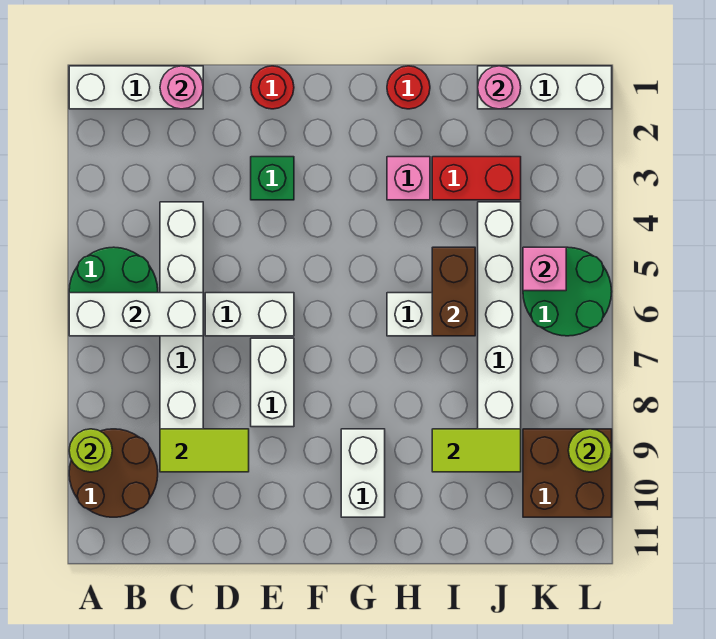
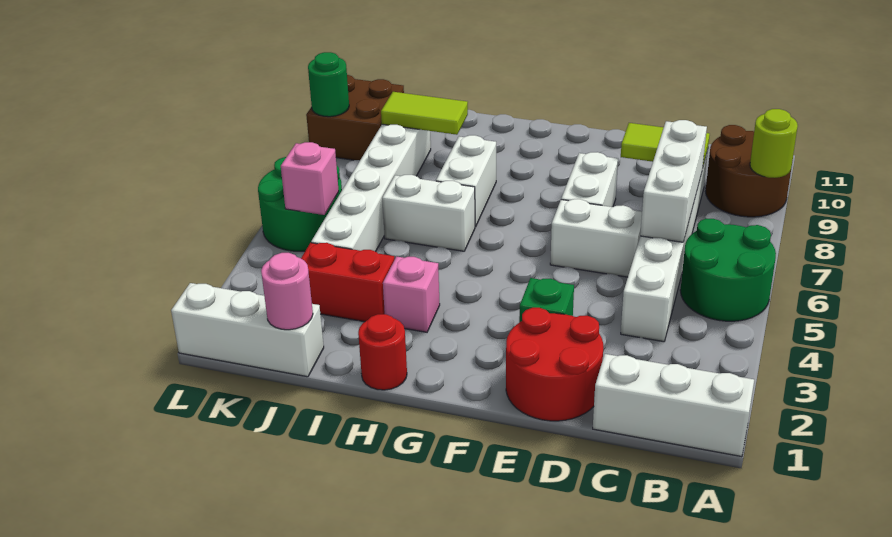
white brick A6:C6 level 2 -> white brick C6:C8 level 2
pink round brick C1 level 2 -> none
red round brick E1 level 1 -> red round brick D1:E2 level 1
white brick G9:G10 level 1 -> white brick H7:H8 level 1
brown brick I5:I6 level 2 -> none
lime round brick L9 level 2 -> green round brick L9 level 2

